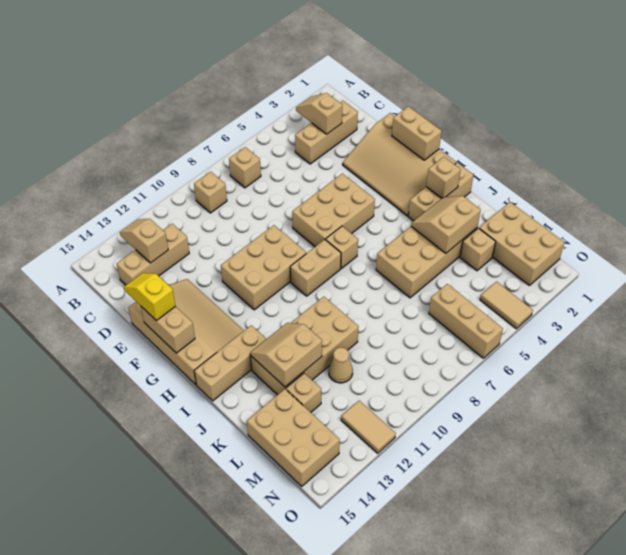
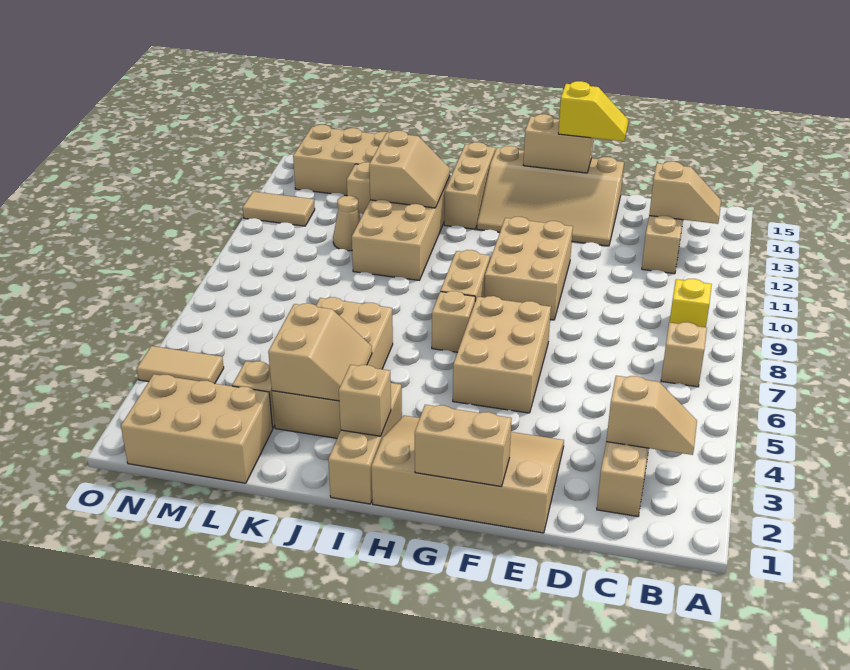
tan brick B9 level 1 -> yellow brick B9 level 1
tan brick M6:O6 level 1 -> none

